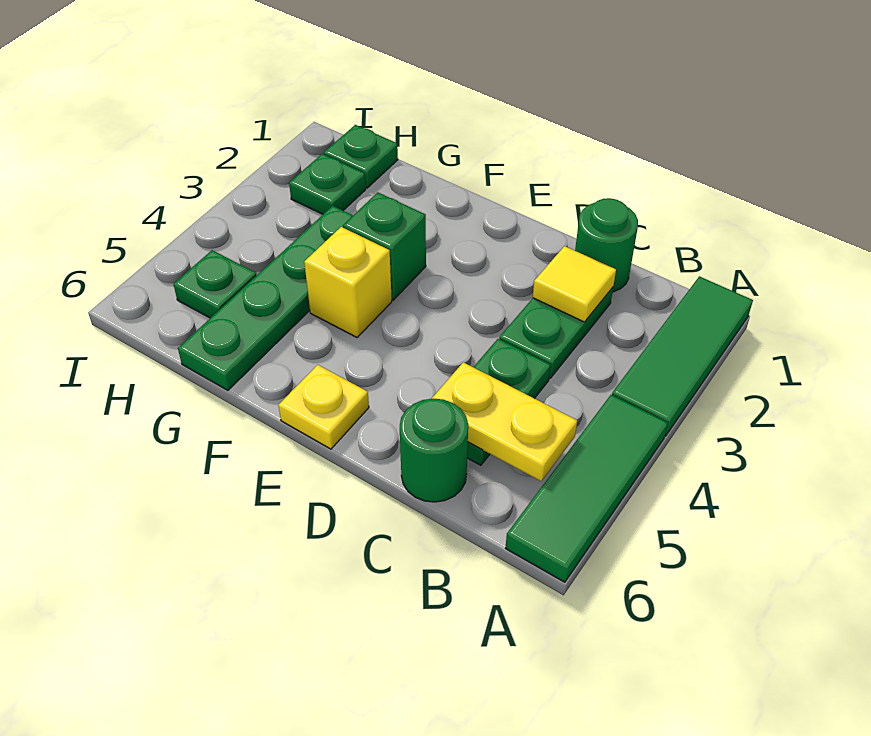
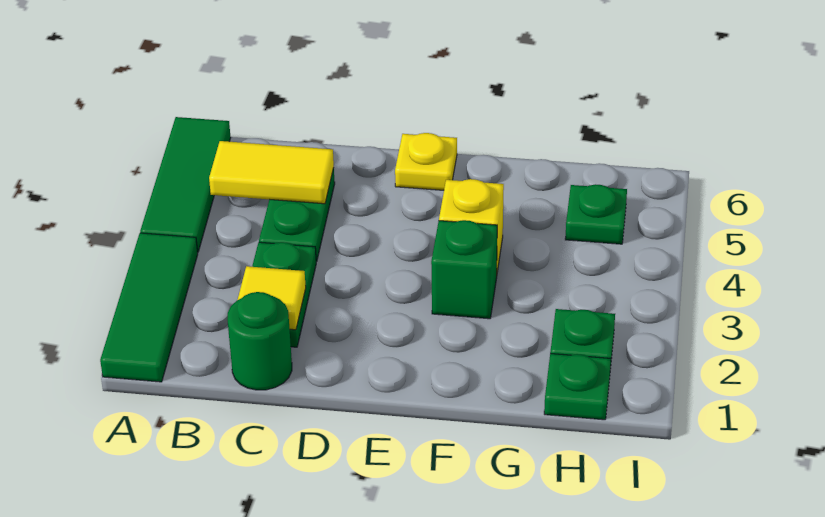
yellow plate B5:C5 level 2 -> yellow tile B5:C5 level 2
green round brick C6 level 1 -> none
green plate G3:G6 level 1 -> none

